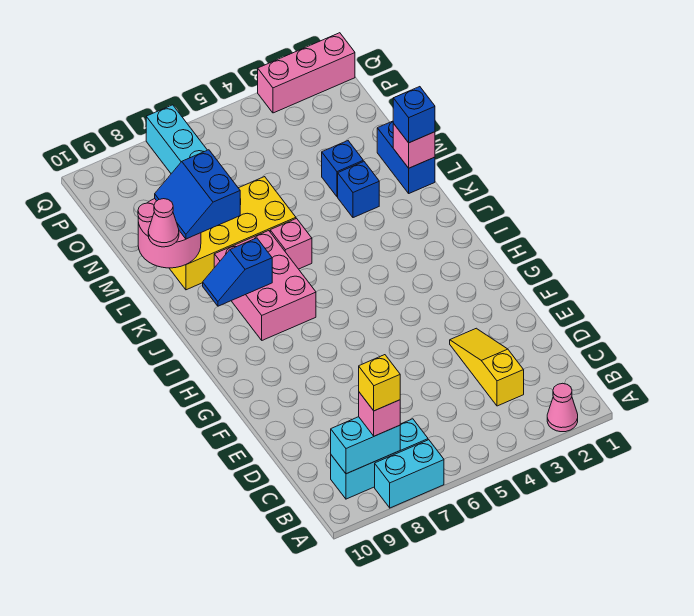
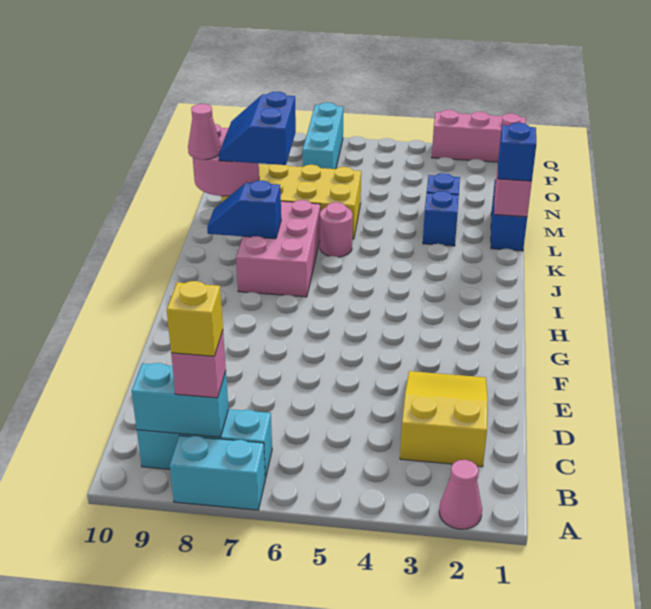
yellow slope C3:E3 level 1 top C -> yellow slope C2:E3 level 1 top C
pink brick K6 level 1 -> pink round brick K6 level 1

